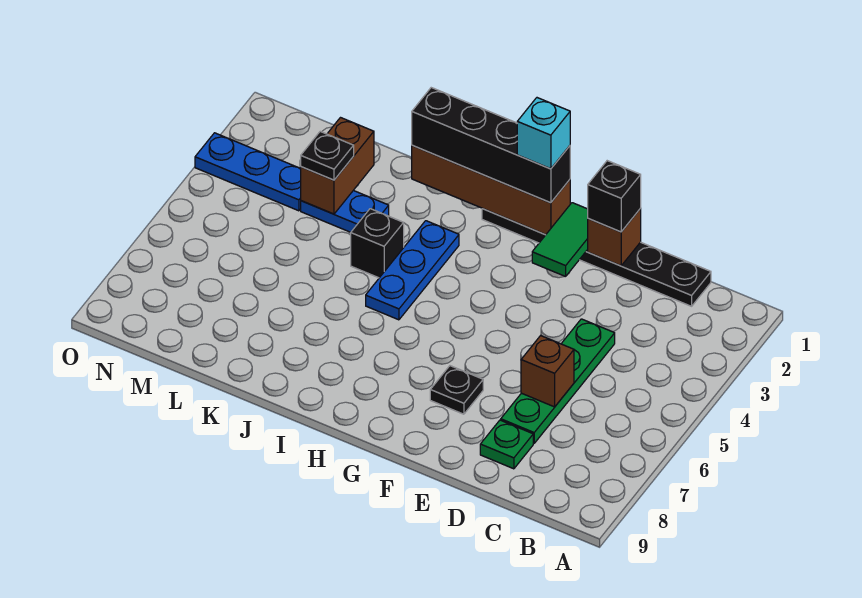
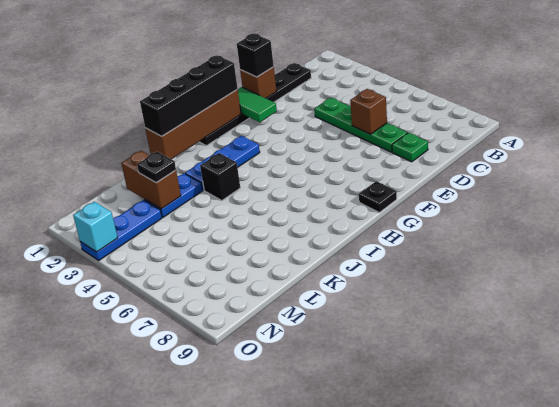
black plate F7 level 1 -> black plate G9 level 1
cyan brick G1 level 4 -> cyan brick O3 level 2
blue plate I3:I5 level 1 -> blue plate H3:J3 level 1

